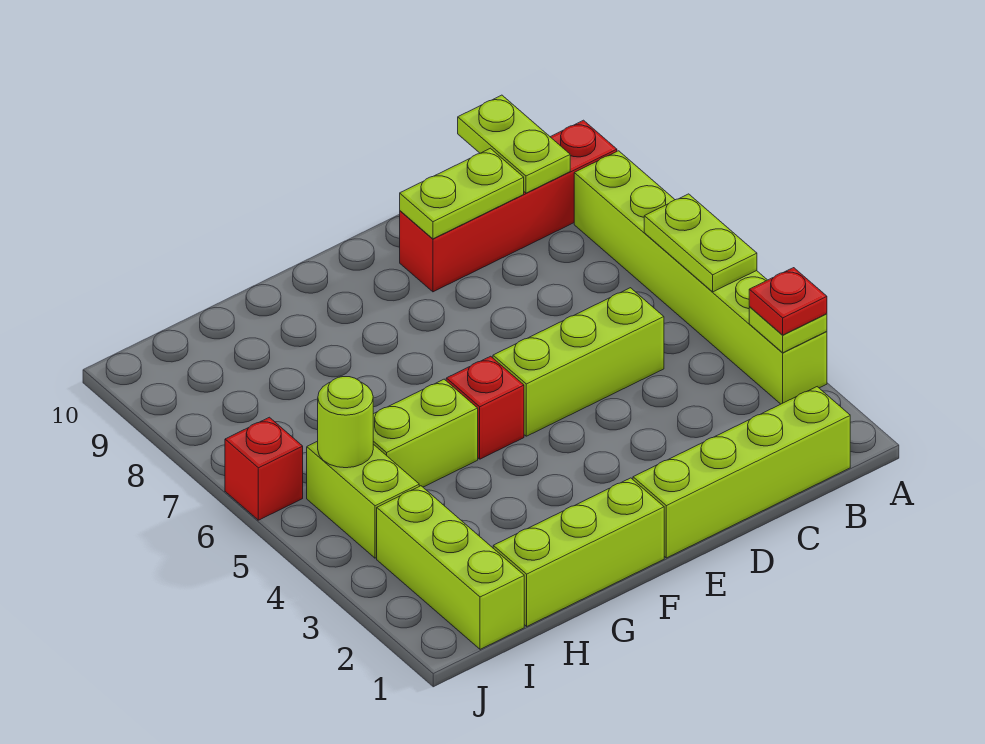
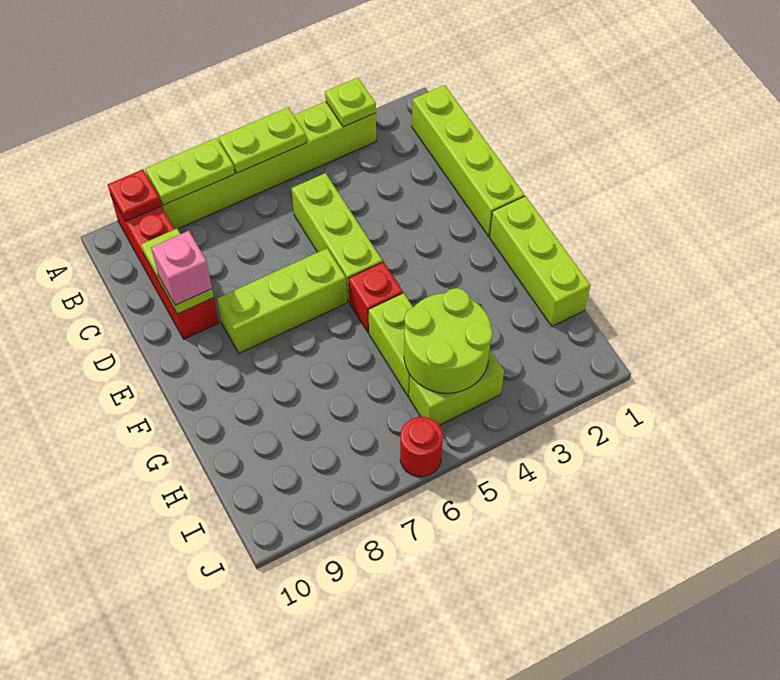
red plate A3 level 3 -> red plate A9 level 2
lime plate B9:B10 level 2 -> lime plate A7:A8 level 2
none -> pink brick D9 level 3
lime brick I1:I3 level 1 -> lime brick E6:E8 level 1
lime round brick I5 level 2 -> lime round brick H4:I5 level 2
red brick J6 level 1 -> red round brick J6 level 1

